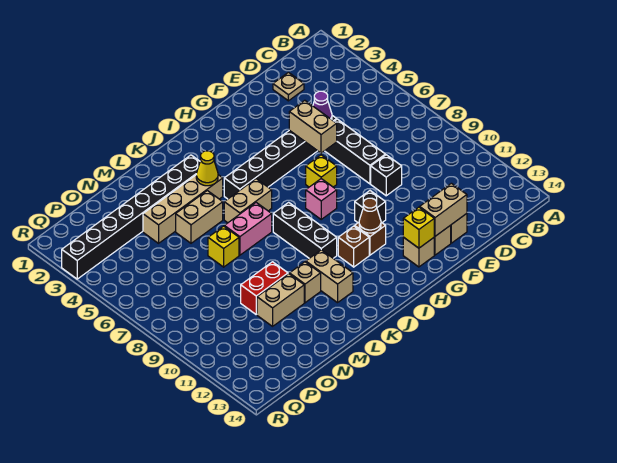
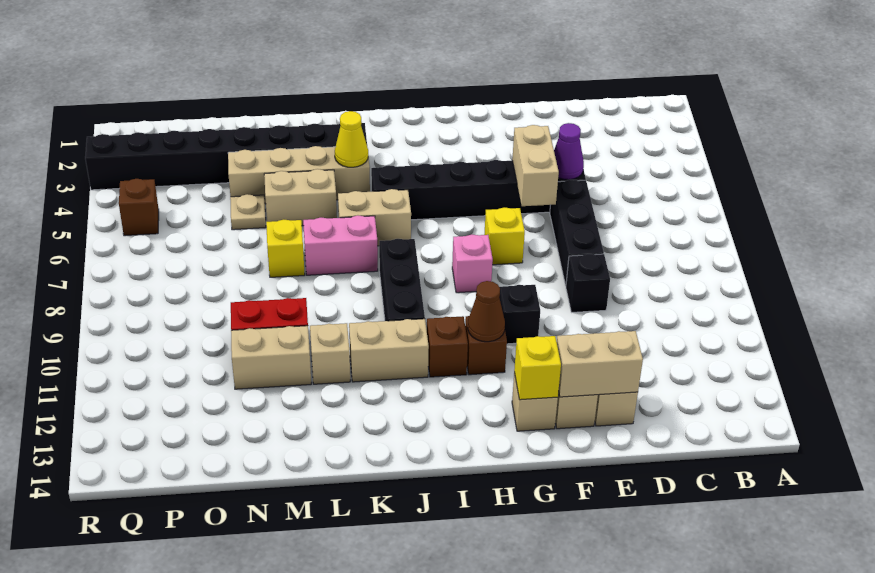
tan plate D2 level 1 -> tan plate N5 level 1
tan brick K11:K12 level 1 -> tan brick J11:K11 level 1
none -> brown brick Q5 level 1

